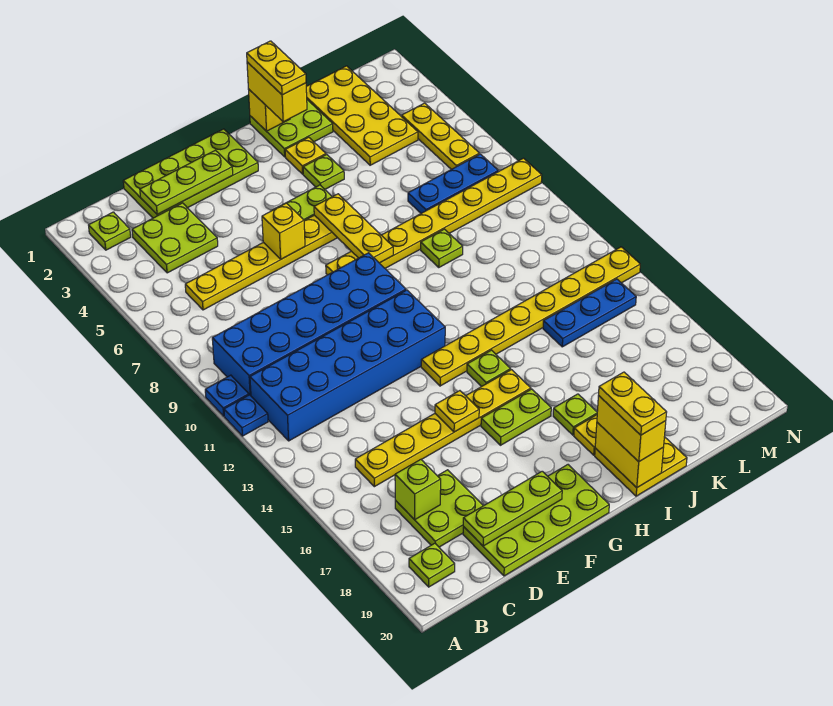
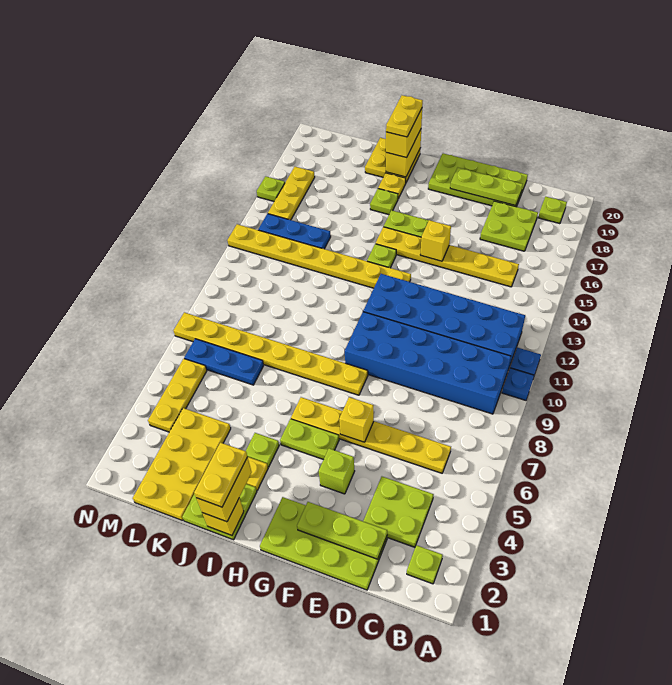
lime brick C17 level 2 -> lime brick F4 level 1
yellow plate F15 level 2 -> yellow brick F15 level 2
yellow plate H6:H8 level 2 -> yellow plate M15:M17 level 1
lime plate J9 level 1 -> lime plate N16 level 1

